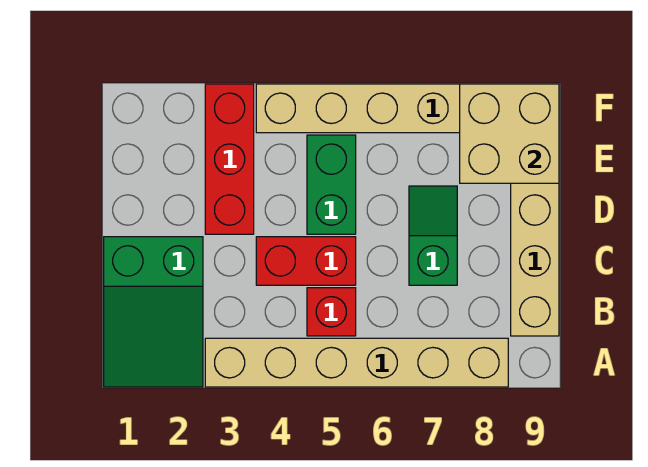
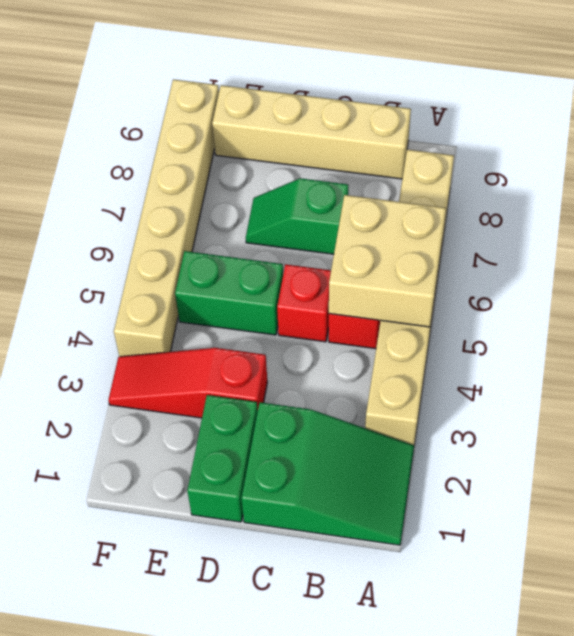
red brick C4:C5 level 1 -> red brick C5 level 1
none -> green brick D1:D2 level 1
red brick D3:F3 level 1 -> red slope D3:F3 level 1 top D
tan brick E8:F9 level 2 -> tan brick A5:B6 level 2

